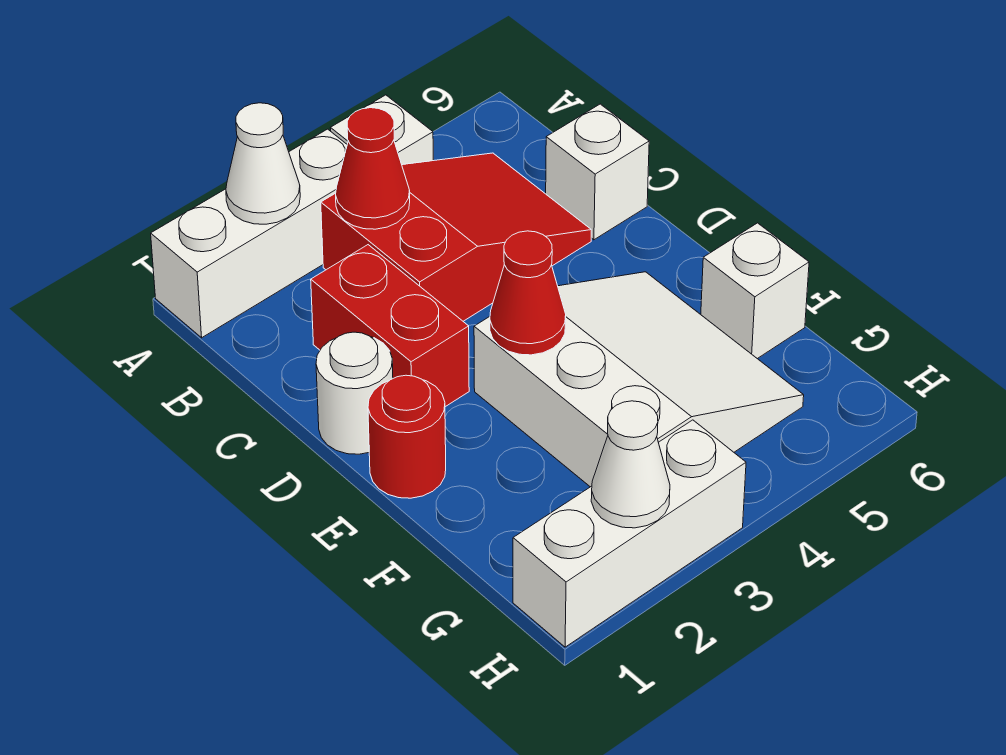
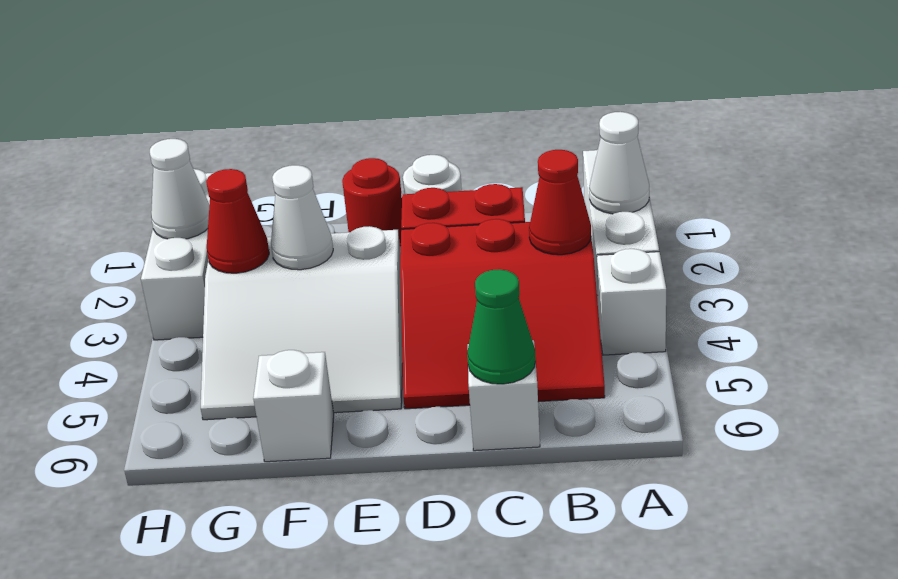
red slope B3:C5 level 1 top 3 -> red slope B3:D5 level 1 top 3
none -> green cone C6 level 2
red cone E3 level 2 -> red cone G3 level 2
none -> white cone F3 level 2

